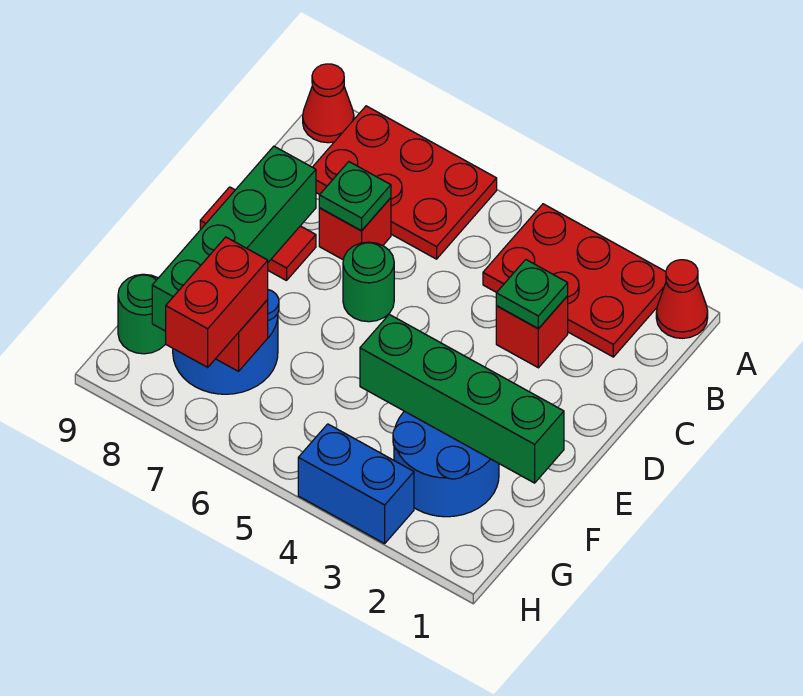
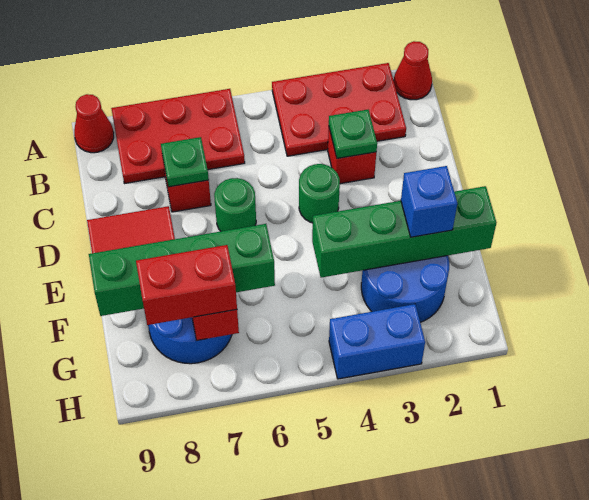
green brick D8:G8 level 2 -> green brick F6:F9 level 2
none -> blue brick F2 level 3
red brick G7:H7 level 3 -> red brick G7:G8 level 3
green round brick G9 level 1 -> green round brick D4 level 1

